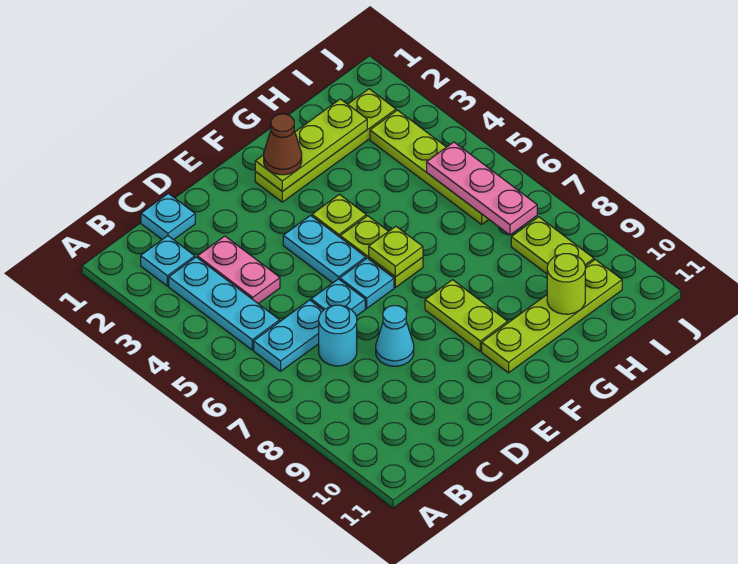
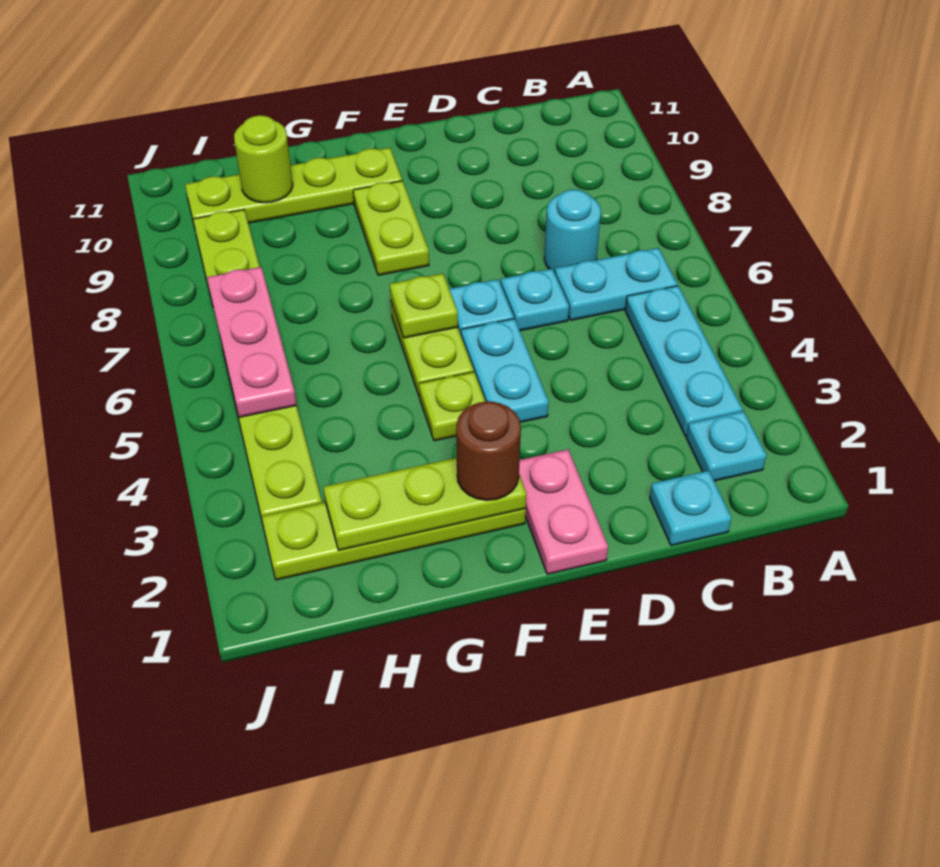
pink plate C3:C4 level 1 -> pink plate E1:E2 level 1
cyan cone D8 level 1 -> none
brown cone F2 level 3 -> brown round brick F2 level 3

